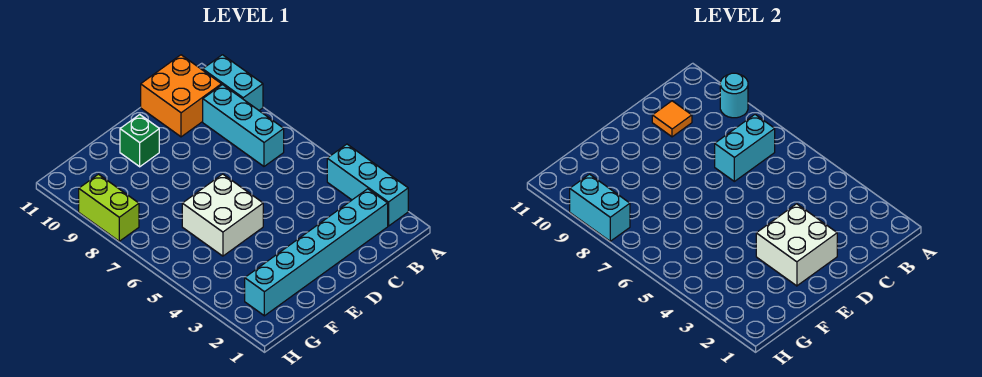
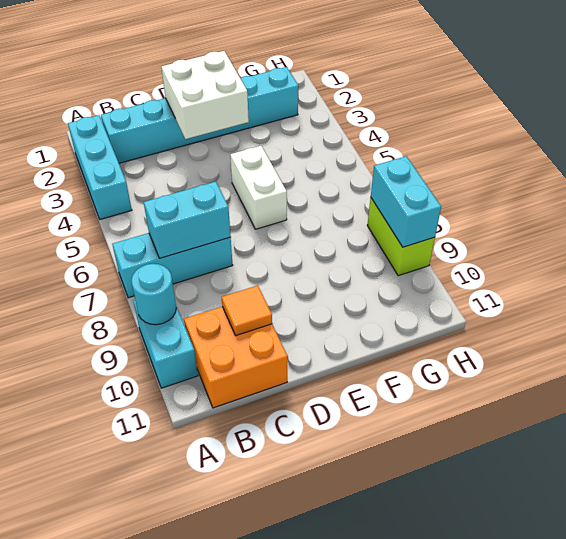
cyan brick B7:B9 level 1 -> cyan brick A7:C7 level 1
white brick E5:F6 level 1 -> white brick E5:E6 level 1
green brick E10 level 1 -> none

